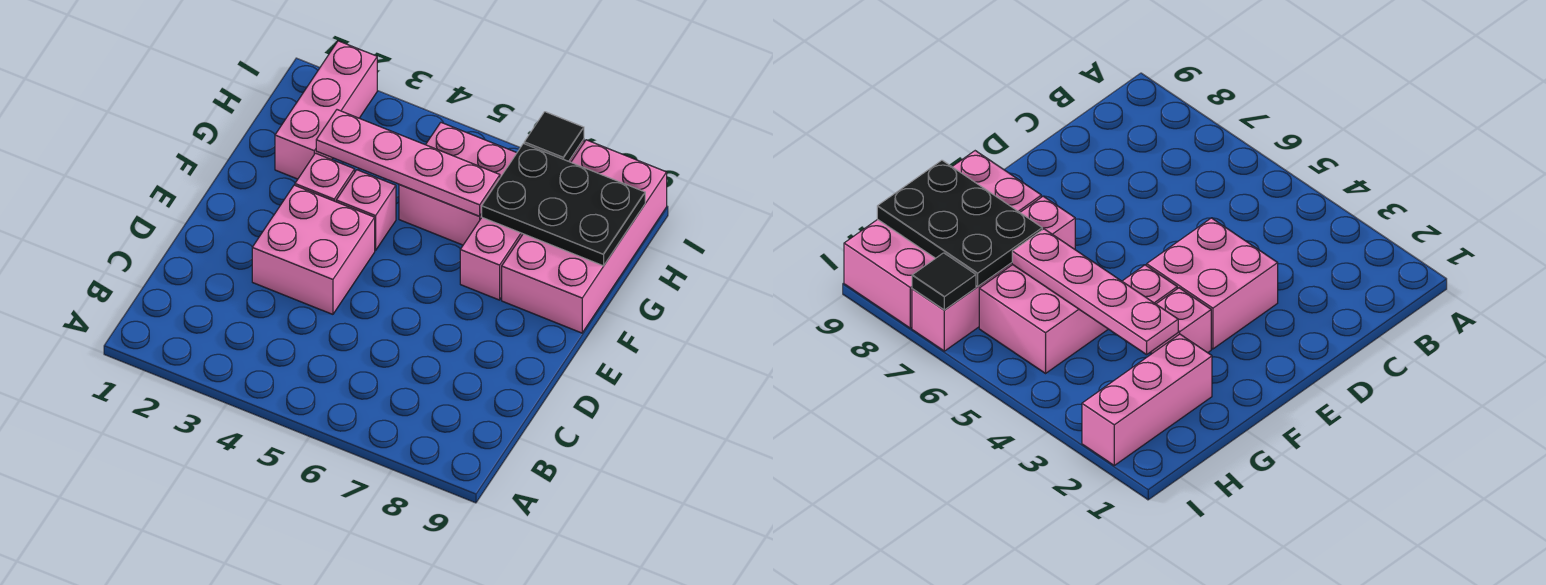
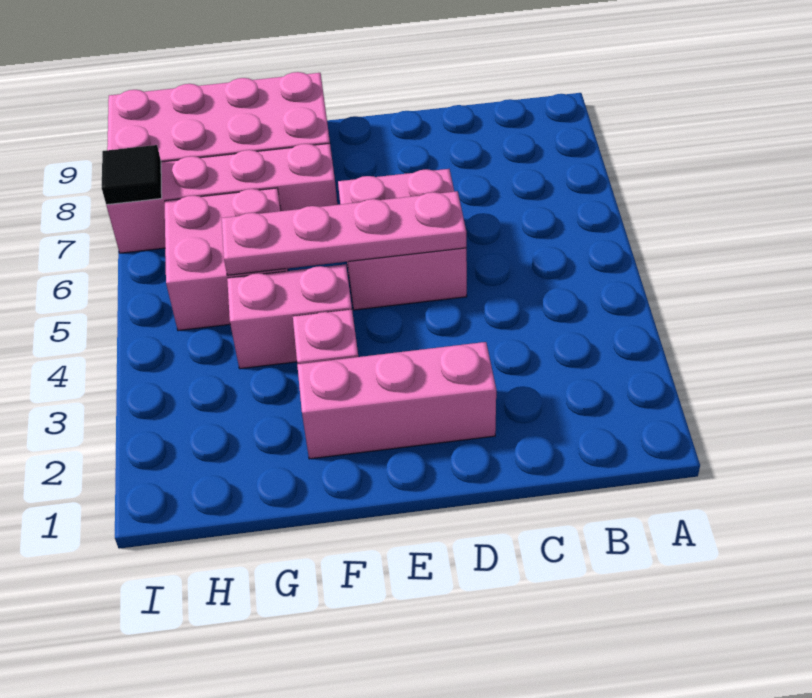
pink brick D3:E4 level 1 -> pink brick D5:E6 level 1
pink brick F4 level 1 -> pink brick F4:G4 level 1
pink brick G2:I2 level 1 -> pink brick D2:F2 level 1
pink plate G3:G6 level 2 -> pink plate D5:G5 level 2
black plate G7:H9 level 2 -> none

